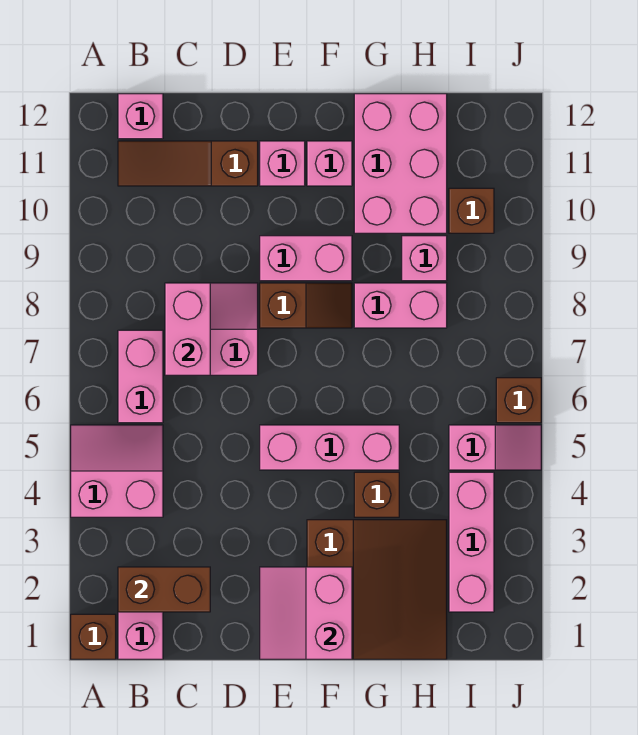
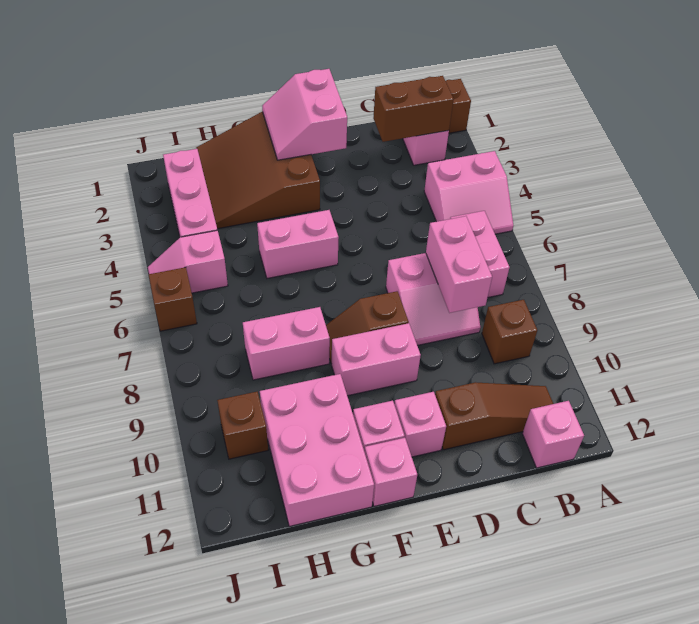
pink slope E1:F2 level 2 top F -> pink slope E1:F2 level 2 top E
pink brick E5:G5 level 1 -> pink brick F5:G5 level 1
brown brick G4 level 1 -> brown brick B9 level 1
pink brick H9 level 1 -> pink brick F12 level 1

